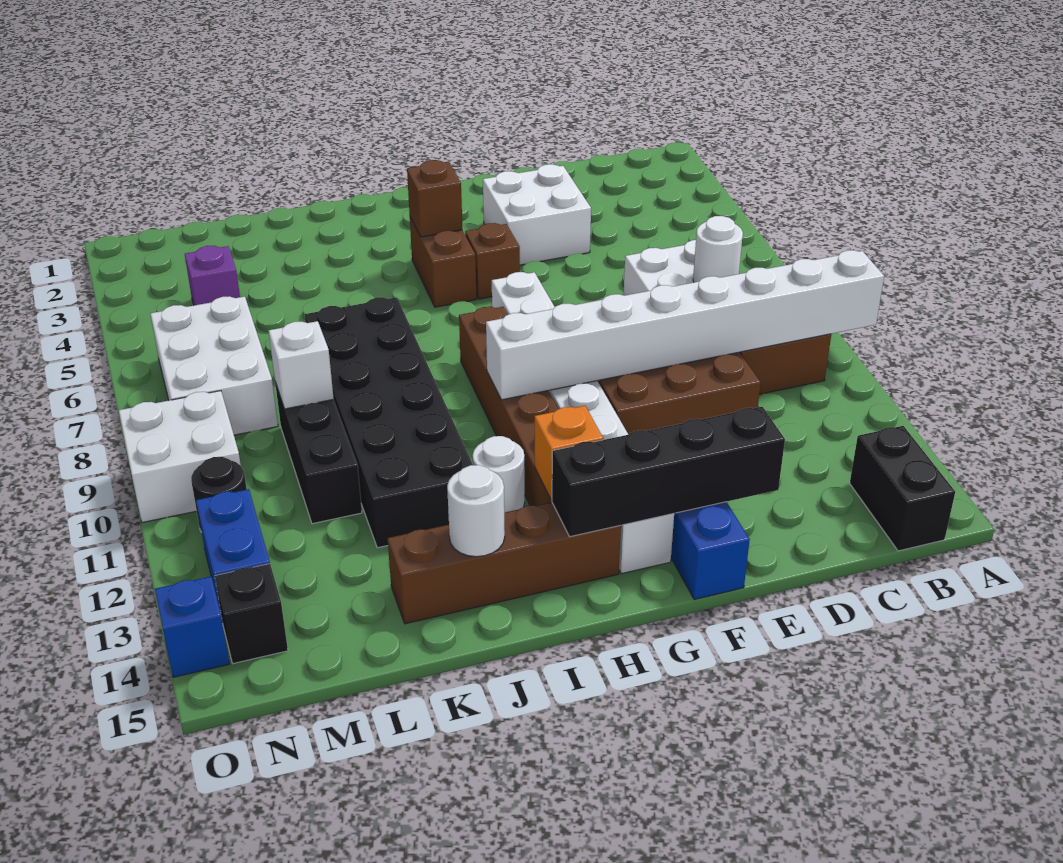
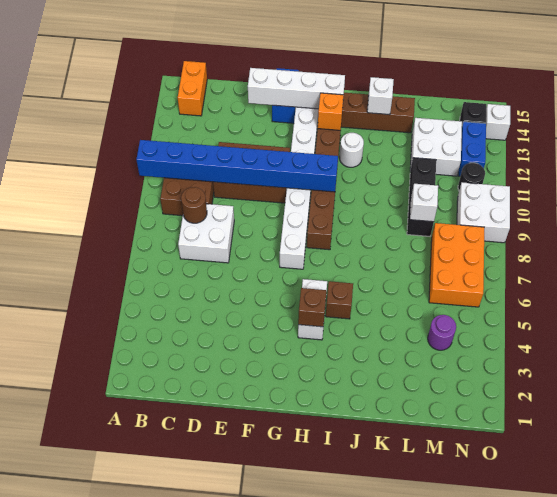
white brick A10:H10 level 2 -> blue brick A10:H10 level 2
black brick B14:B15 level 1 -> orange brick B14:B15 level 1
white round brick C8 level 2 -> brown round brick C8 level 2
white brick E3:F4 level 1 -> white brick L12:M13 level 1
black brick E14:H14 level 2 -> white brick E14:H14 level 2
brown brick G5 level 1 -> brown brick I5 level 1
brown brick H4:H5 level 1 -> white brick H4:H5 level 1
black brick J7:K12 level 1 -> none
white round brick J14 level 2 -> white brick J14 level 2
purple brick M4 level 1 -> purple round brick M4 level 1
white brick M6:N8 level 1 -> orange brick M6:N8 level 1
blue brick O14 level 1 -> white brick O14 level 1

